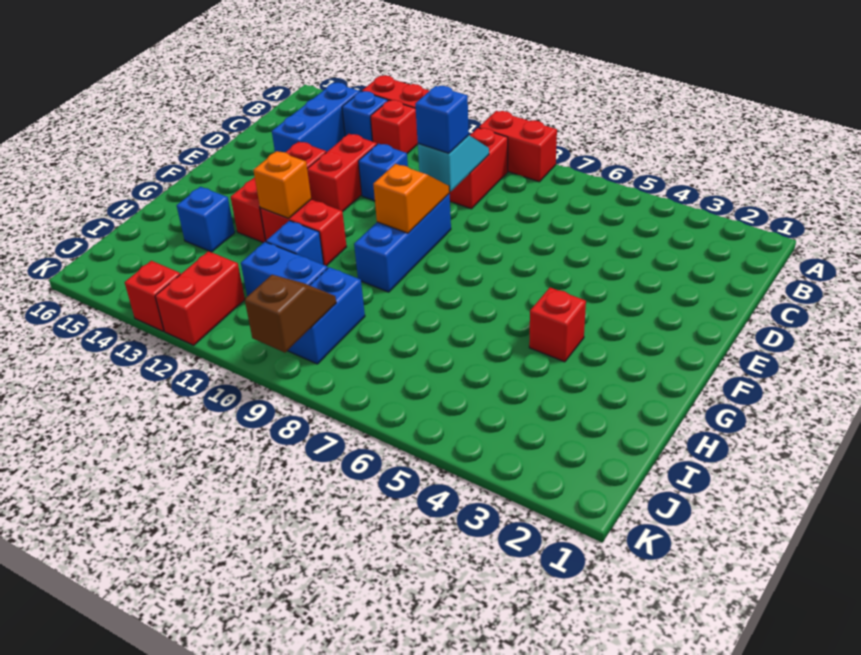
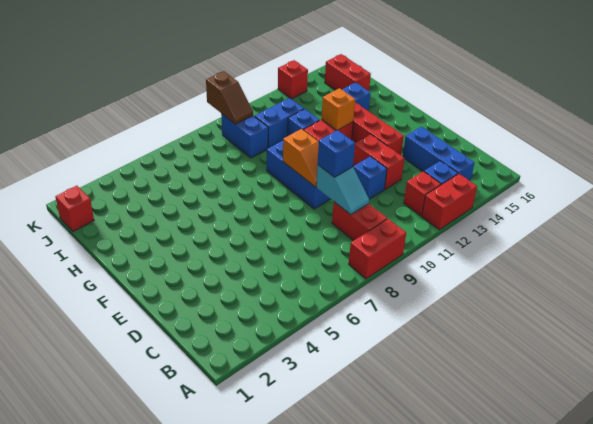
red brick G4 level 1 -> red brick J1 level 1
red brick J12:K12 level 1 -> red brick I15:J15 level 1

